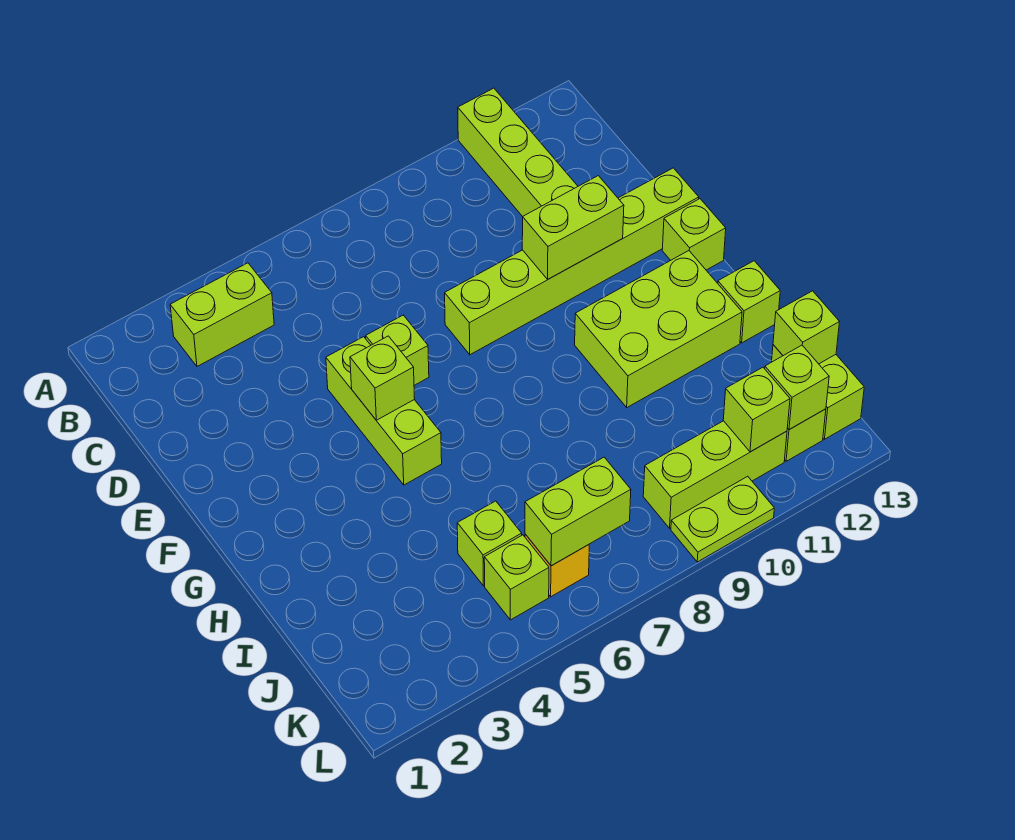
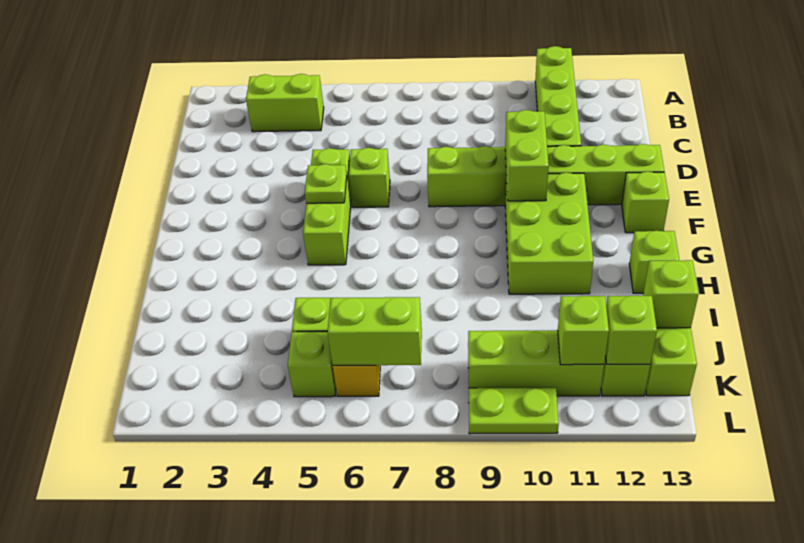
lime brick E10:E11 level 2 -> lime brick E10:F10 level 2
lime brick F5 level 2 -> lime plate F5 level 2
lime brick G10:H12 level 1 -> lime brick F10:H11 level 1

